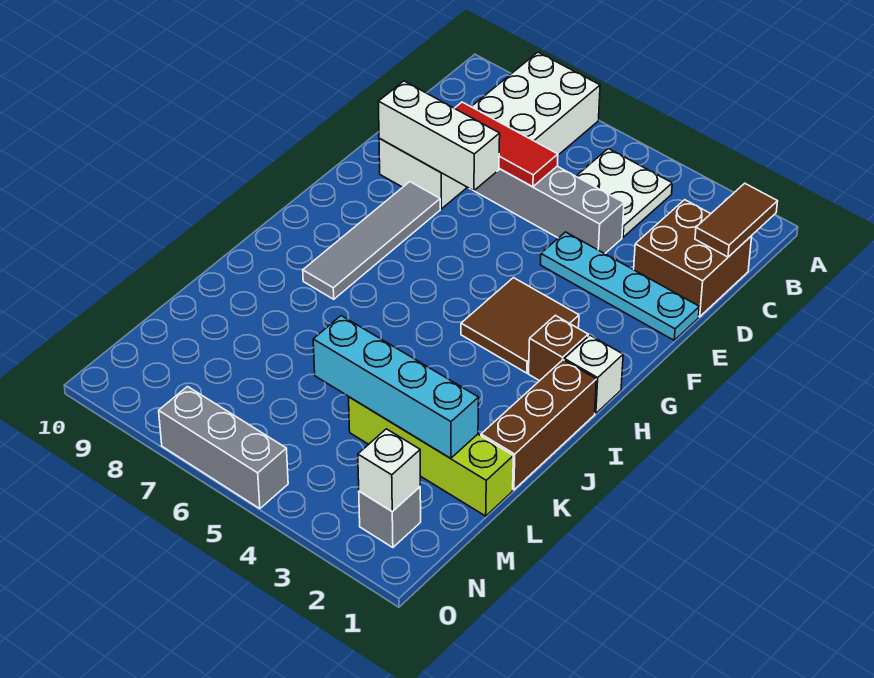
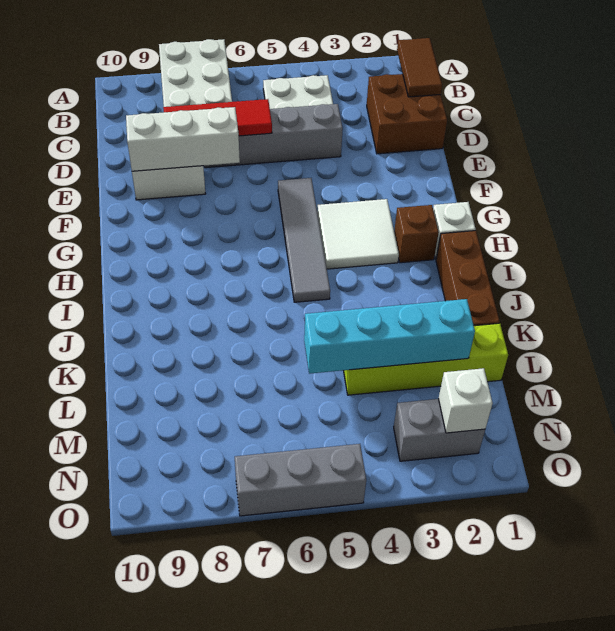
cyan plate E1:E4 level 1 -> none
grey tile F8:I8 level 1 -> grey tile F5:I5 level 1
brown tile G3:H4 level 1 -> white tile G3:H4 level 1
grey brick N2 level 1 -> grey brick N2:N3 level 1

